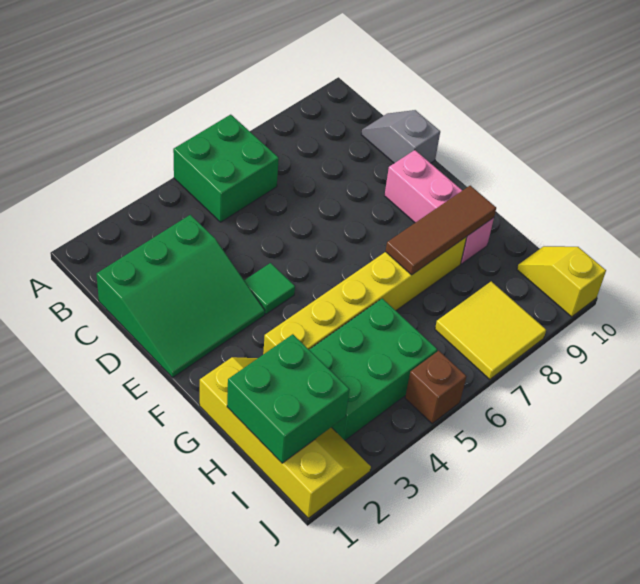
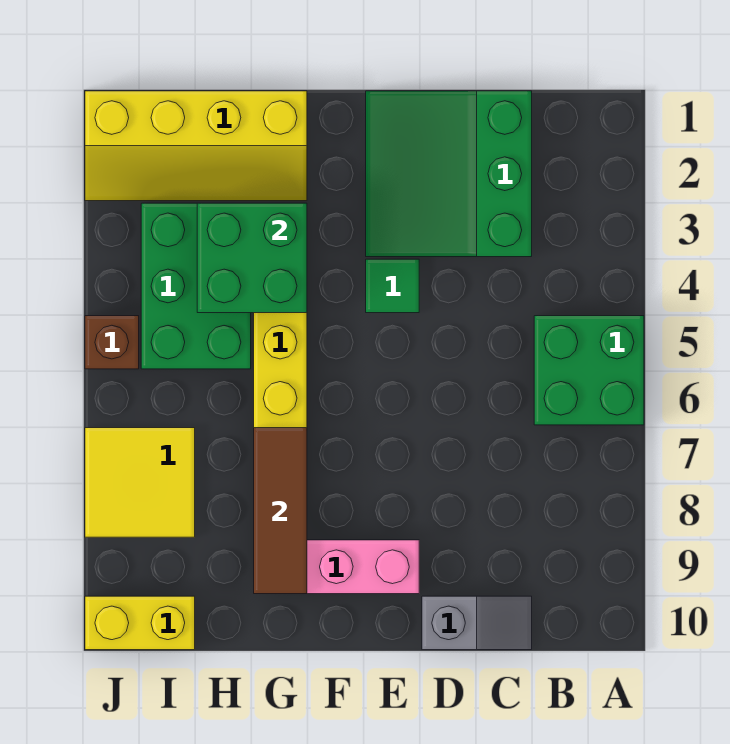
green brick H1:I2 level 2 -> green brick G3:H4 level 2
yellow slope I10:J10 level 1 top J -> yellow brick I10:J10 level 1

